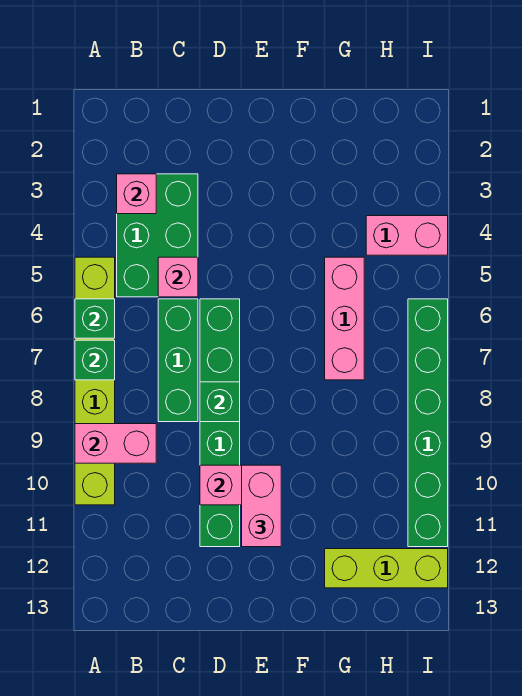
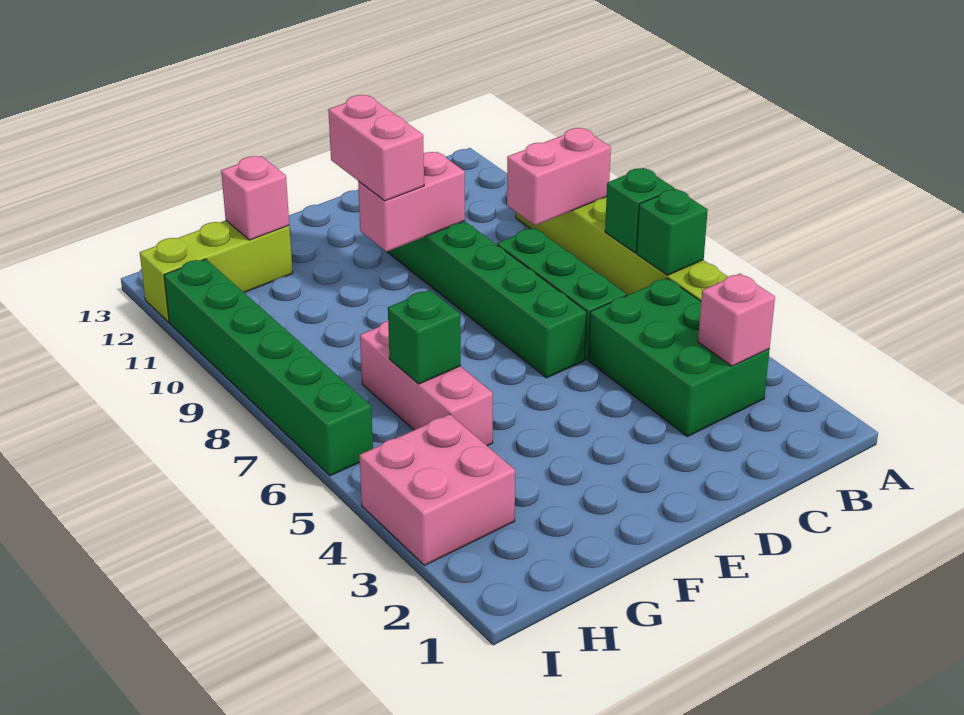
pink brick C5 level 2 -> pink brick G12 level 2
green brick D8 level 2 -> green brick G6 level 2
pink brick H4:I4 level 1 -> pink brick H3:I4 level 1

